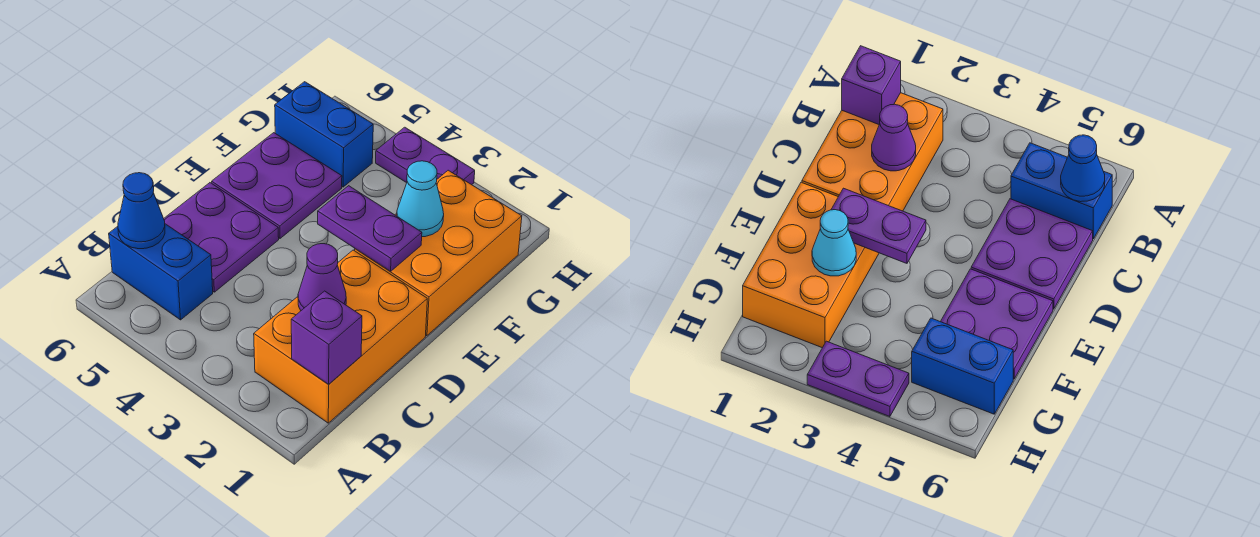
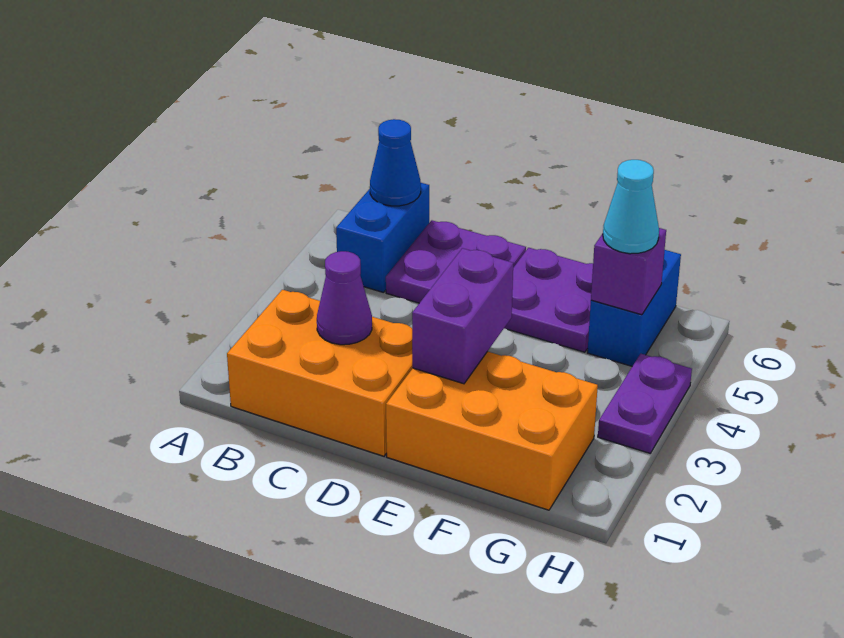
purple brick B1 level 2 -> purple brick G5 level 2
purple plate E2:E3 level 2 -> purple brick E2:E3 level 2
cyan cone F2 level 2 -> cyan cone G5 level 3

